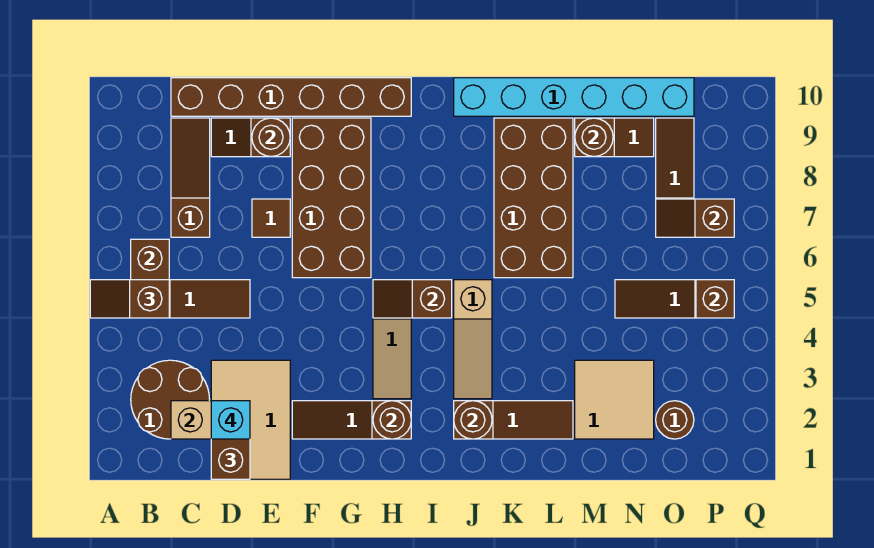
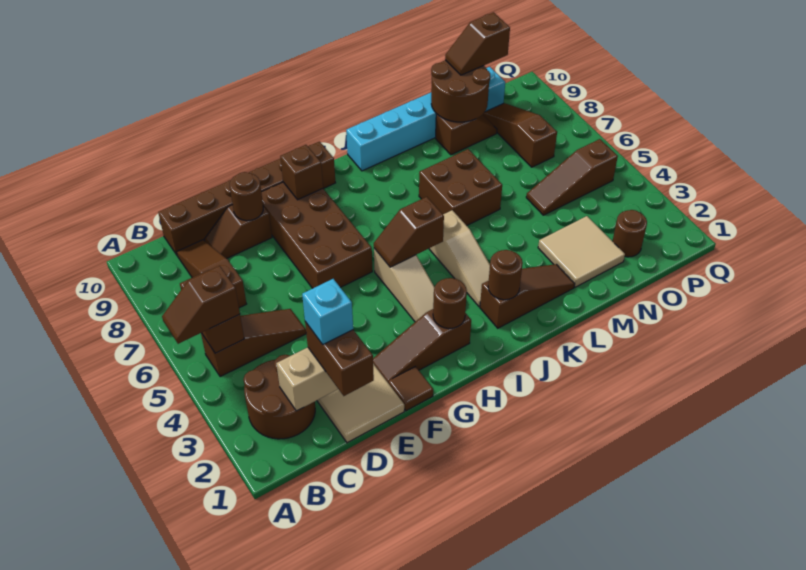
brown tile E7 level 1 -> brown tile F1 level 1
brown brick K6:L9 level 1 -> brown brick K6:L7 level 1
brown round brick M9 level 2 -> brown round brick M9:N10 level 2
brown slope O7:P7 level 2 top P -> brown slope N10:O10 level 3 top O
brown brick P5 level 2 -> brown brick G9 level 2

